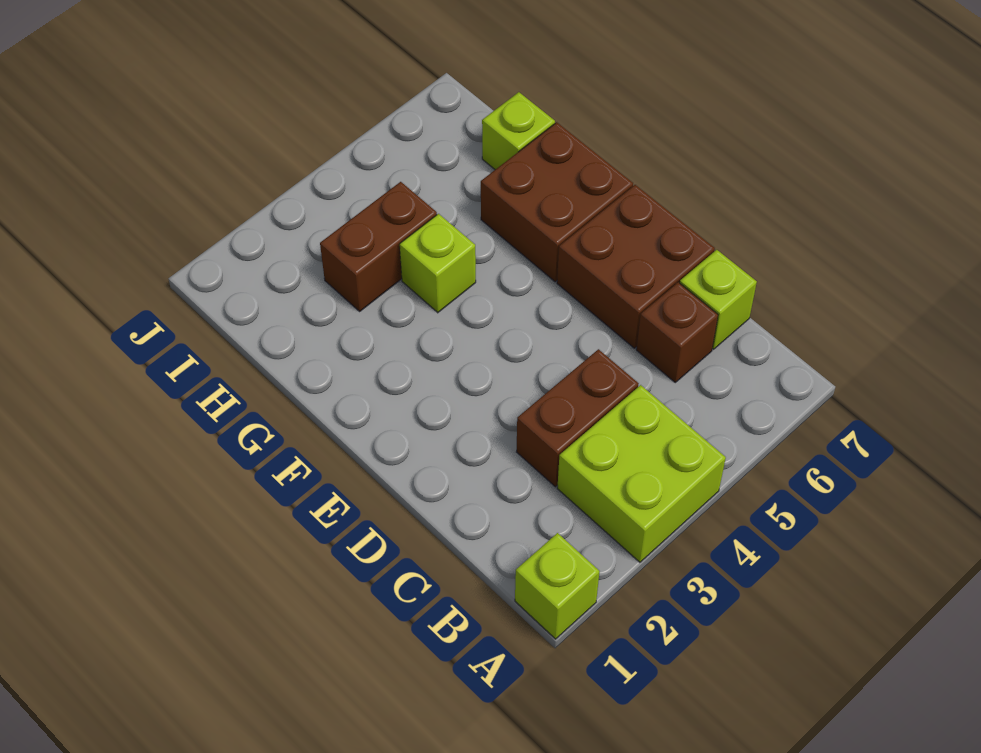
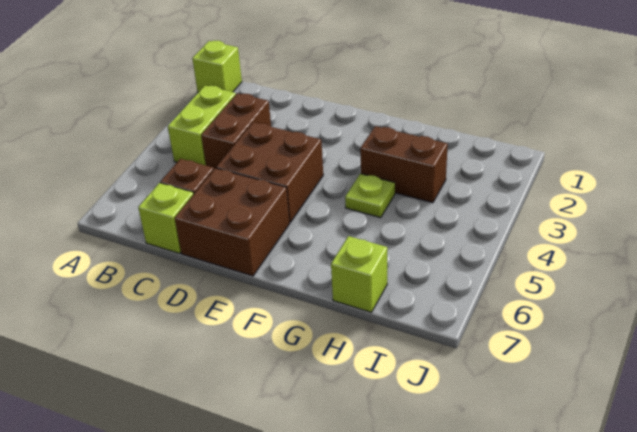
lime brick A3:B4 level 1 -> lime brick B3:B4 level 1
brown brick F6:G7 level 1 -> brown brick D4:E5 level 1
lime brick G4 level 1 -> lime plate G4 level 1
brown brick H3:H4 level 1 -> brown brick G3:H3 level 1

